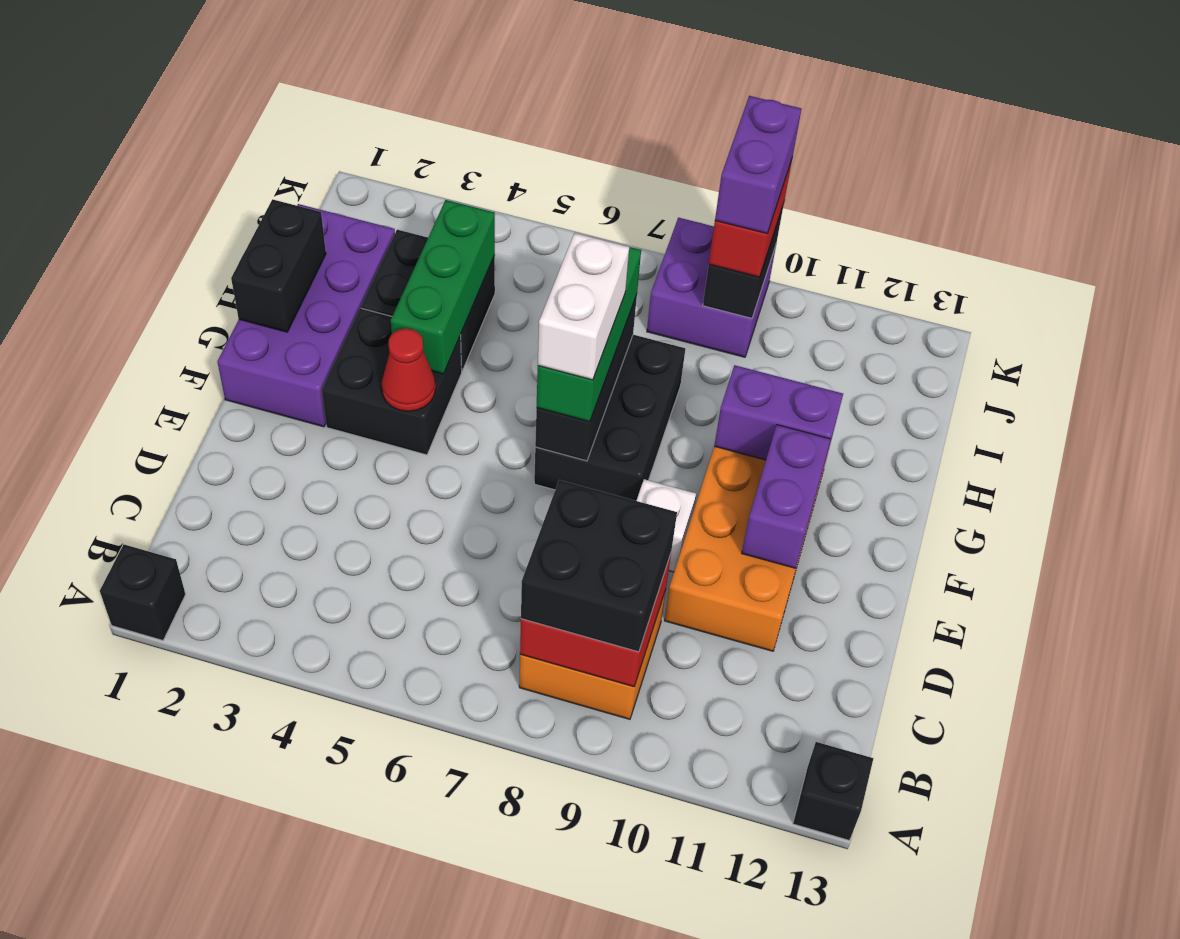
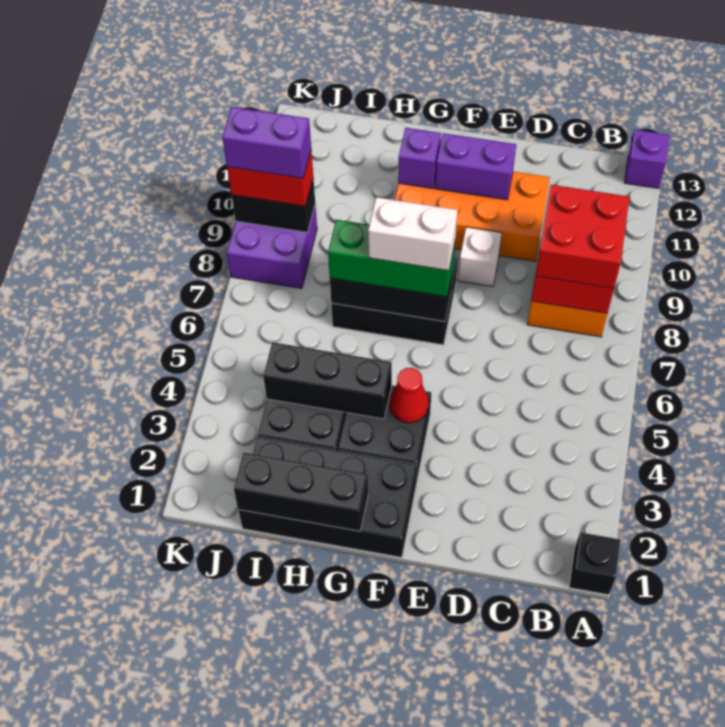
black brick A13 level 1 -> purple brick A13 level 1
black brick B8:C9 level 3 -> red brick B8:C9 level 3
purple brick F1:I2 level 1 -> black brick F1:I2 level 1
black brick G1:H1 level 2 -> black brick G1:I1 level 2
green brick G4:I4 level 2 -> black brick G4:I4 level 2
purple brick G10:G11 level 2 -> purple brick G11 level 2

